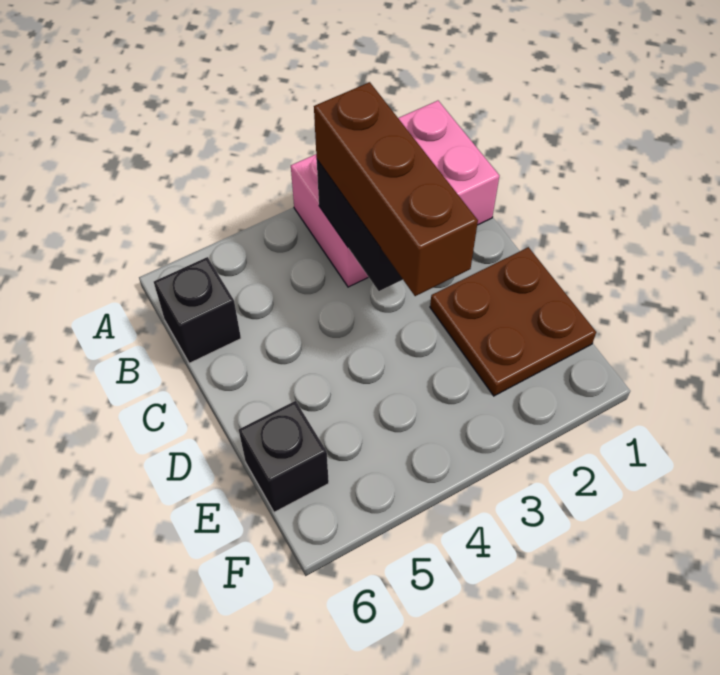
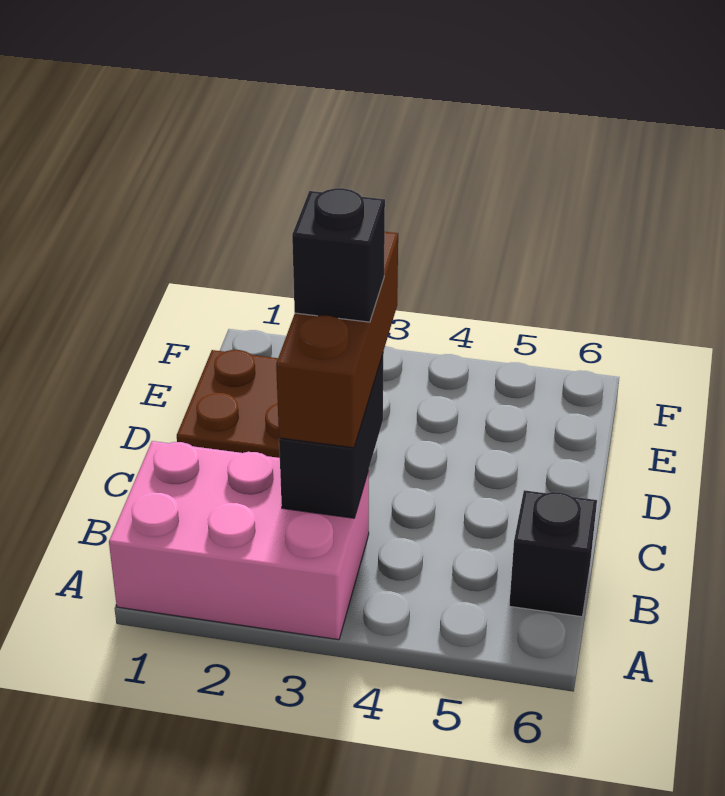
black brick E6 level 1 -> black brick C3 level 4

